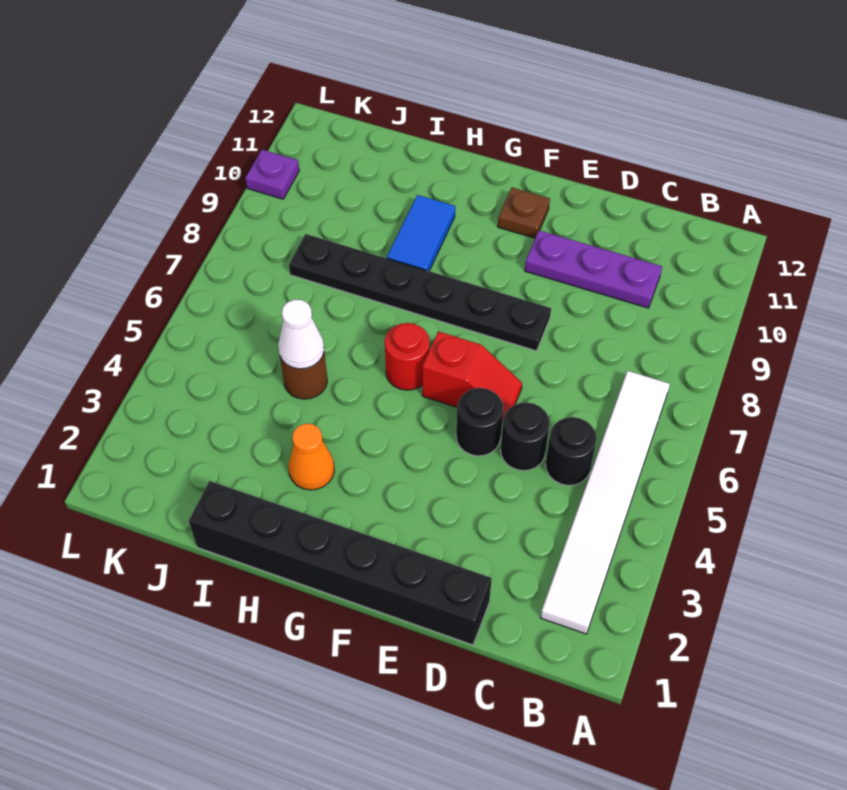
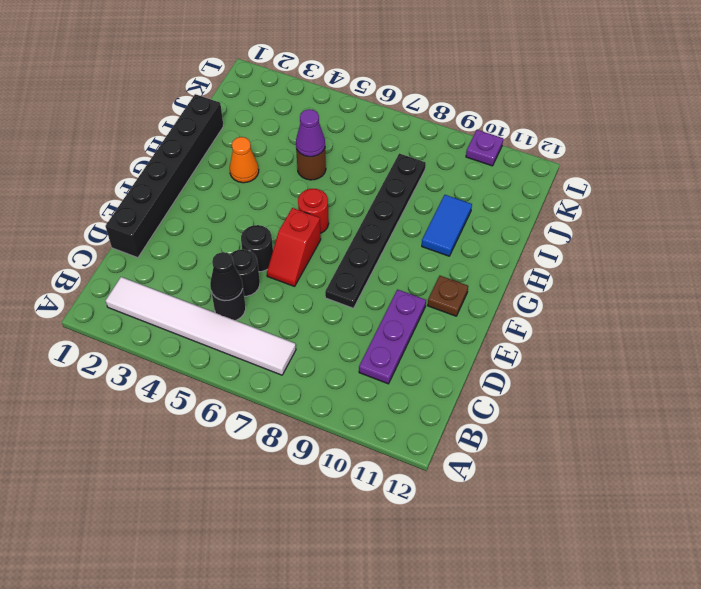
none -> black cone C5 level 2
blue tile H9:H10 level 1 -> blue tile H10:I10 level 1
white cone I5 level 2 -> purple cone I5 level 2

